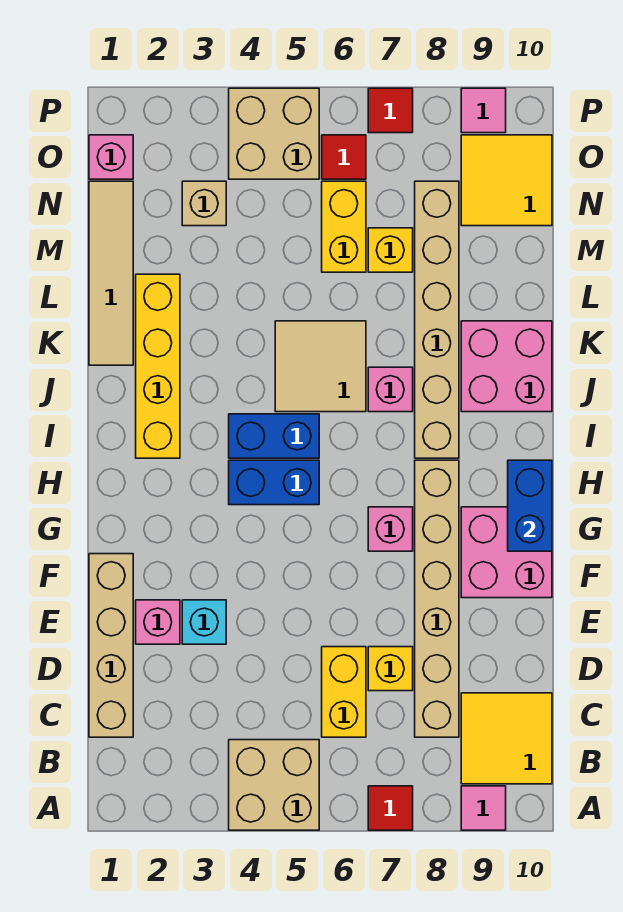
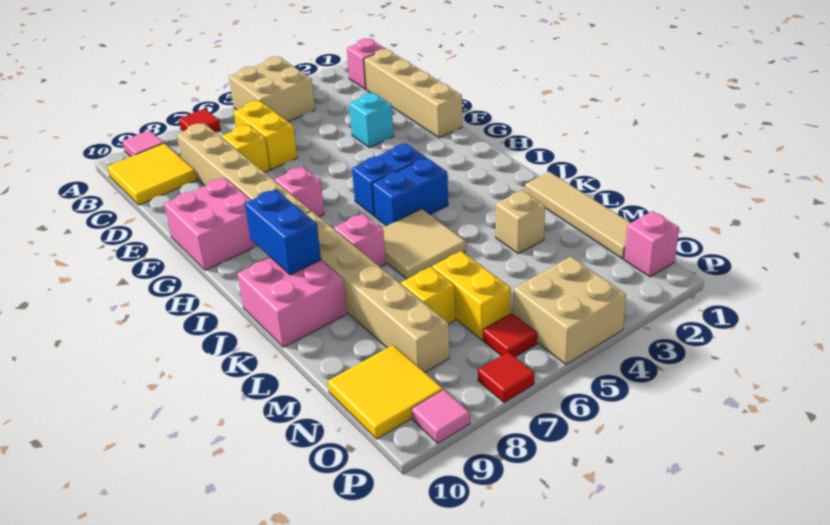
pink brick E2 level 1 -> pink brick B1 level 1
blue brick G10:H10 level 2 -> blue brick I9:J9 level 2
yellow brick I2:L2 level 1 -> none
tan brick N3 level 1 -> tan brick L3 level 1

